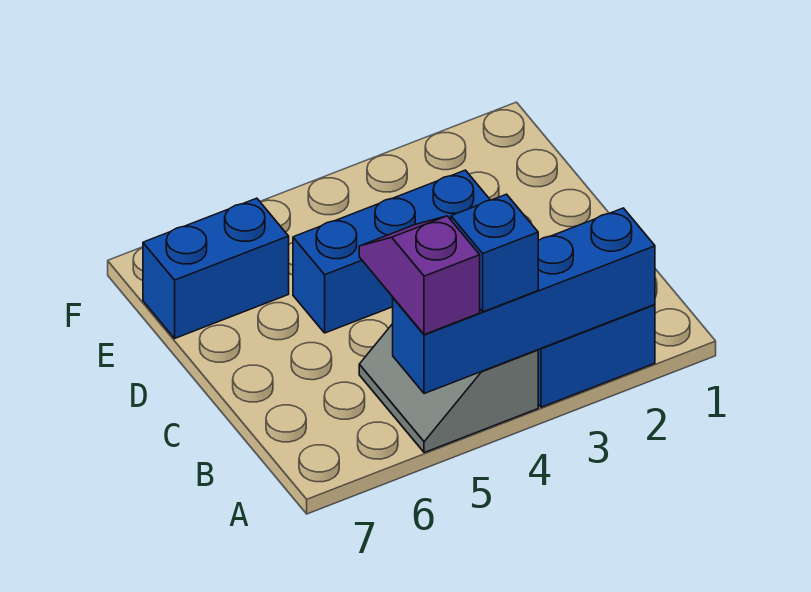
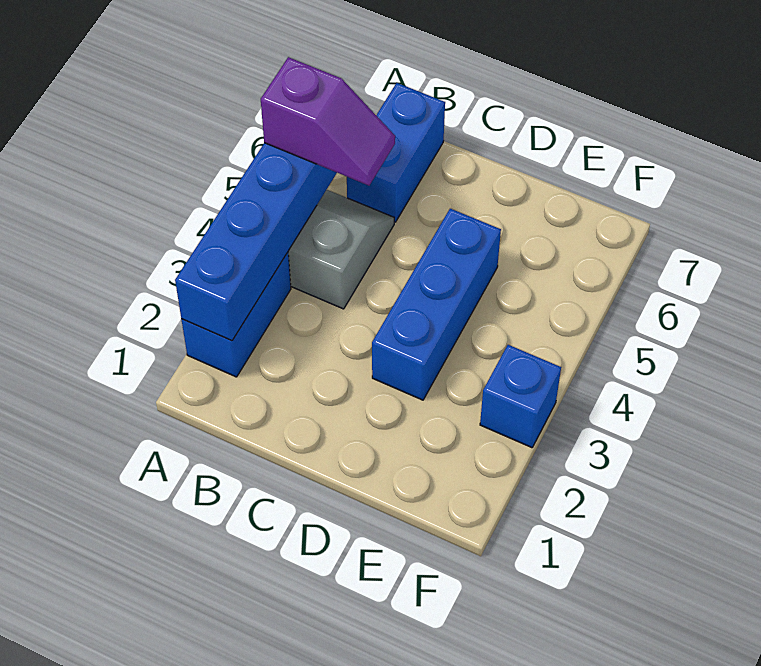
blue brick A4 level 3 -> blue brick F3 level 1
blue brick E6:E7 level 1 -> blue brick B6:B7 level 1

